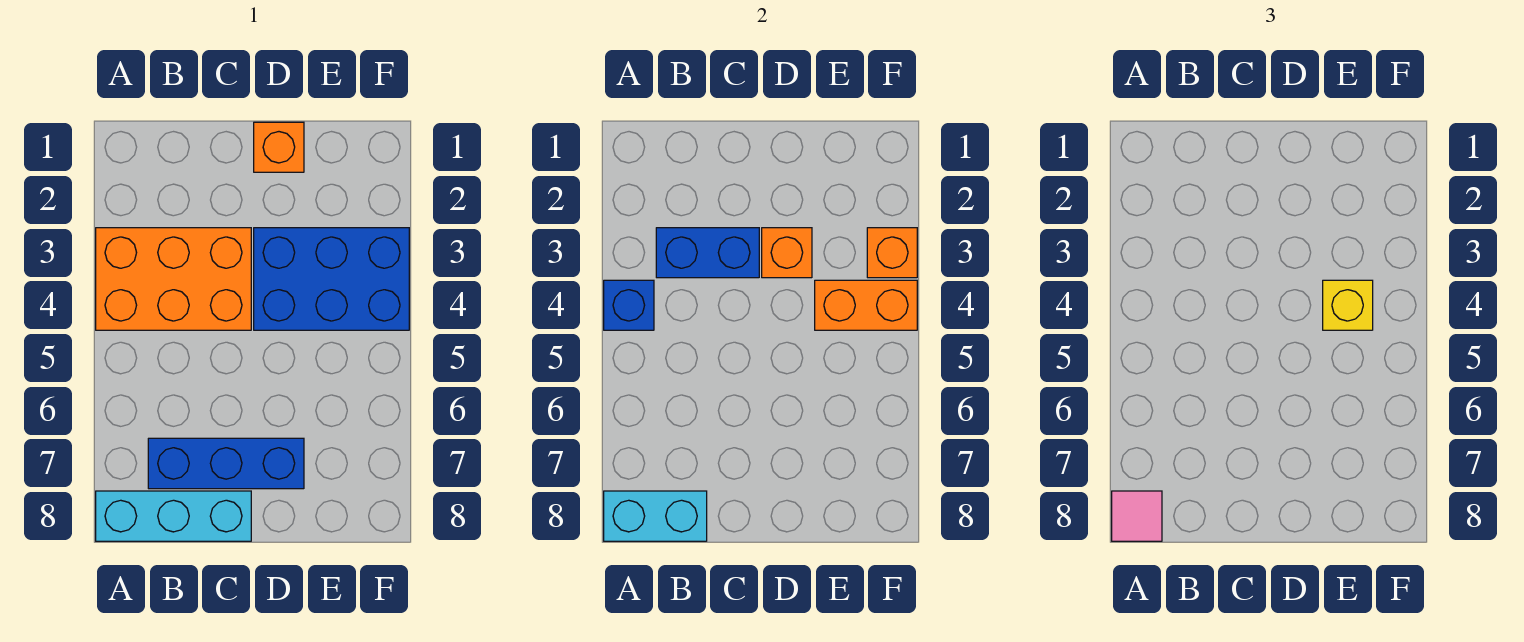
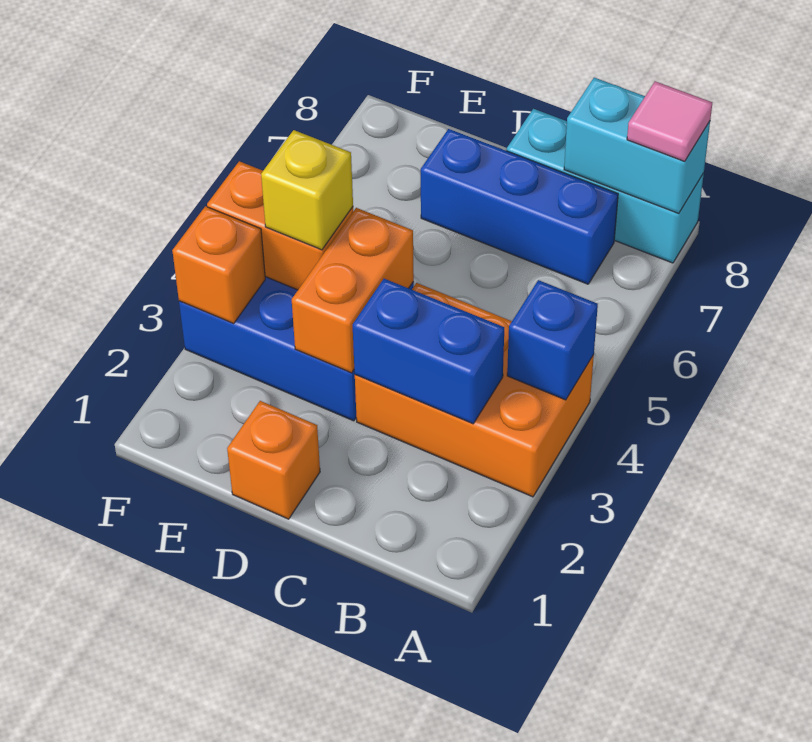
orange brick D3 level 2 -> orange brick D3:D4 level 2

